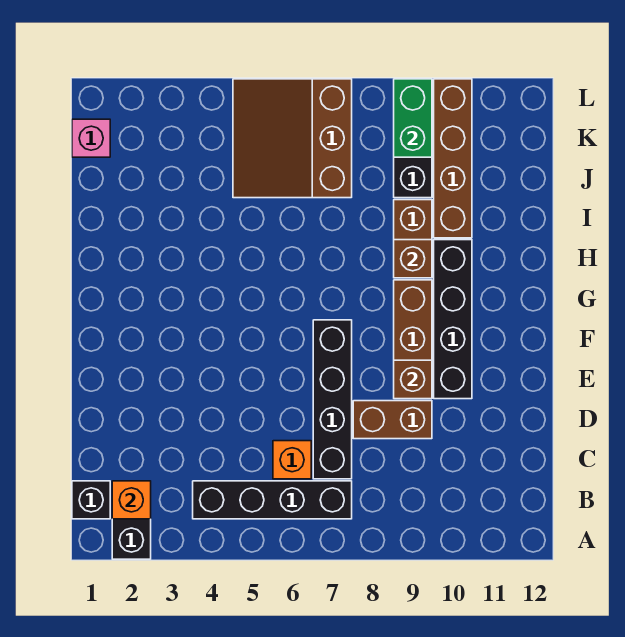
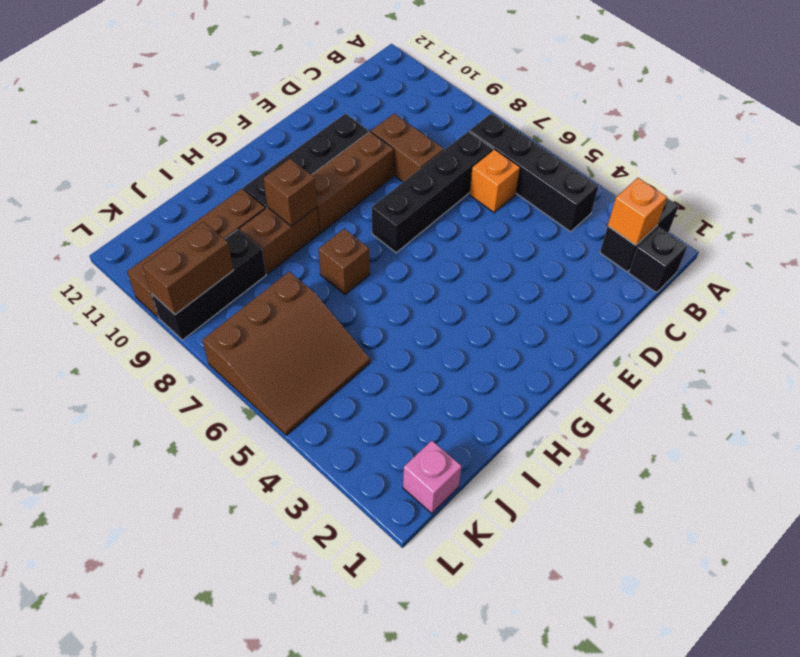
brown brick E9 level 2 -> brown brick H7 level 1
green brick K9:L9 level 2 -> brown brick K9:L9 level 2

